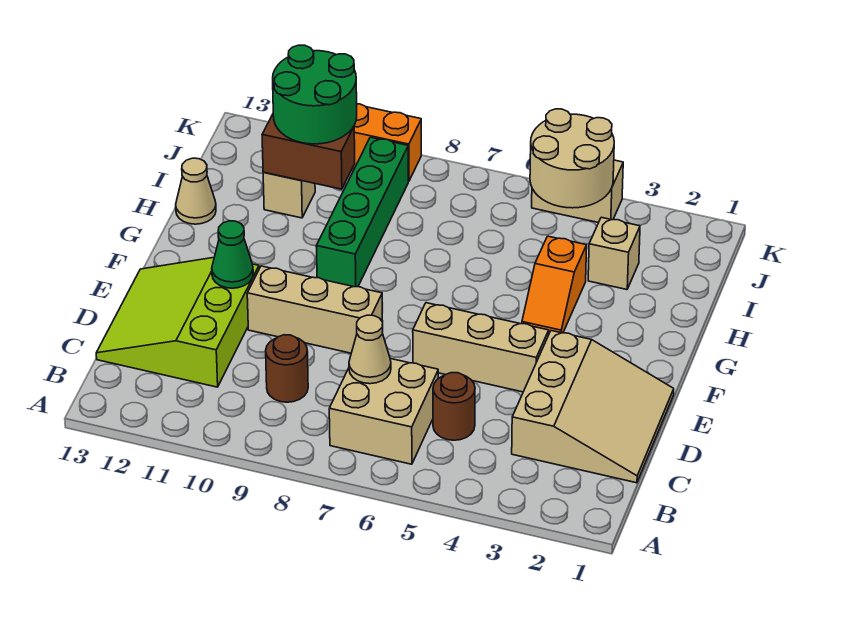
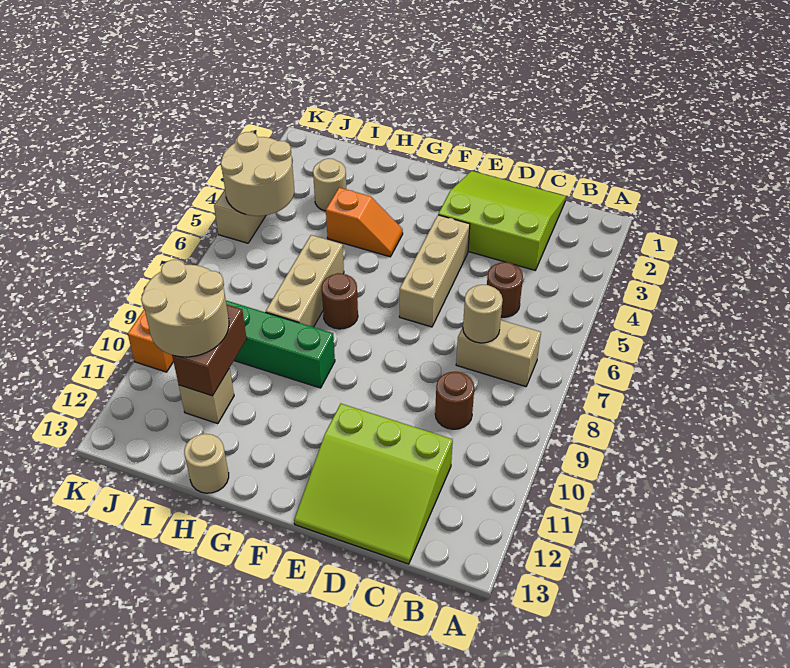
tan brick B6:C7 level 1 -> tan brick B7:C7 level 1
tan slope C1:E3 level 1 top 3 -> lime slope C1:E3 level 1 top 3
tan cone C7 level 2 -> tan round brick C7 level 2
tan brick E8:E10 level 1 -> tan brick H6:H8 level 1
green cone E11 level 2 -> none
none -> brown round brick G7 level 1
tan cone H13 level 1 -> tan round brick H13 level 1
tan brick I3 level 1 -> tan round brick I3 level 1
green round brick I10:J11 level 3 -> tan round brick I10:J11 level 3

